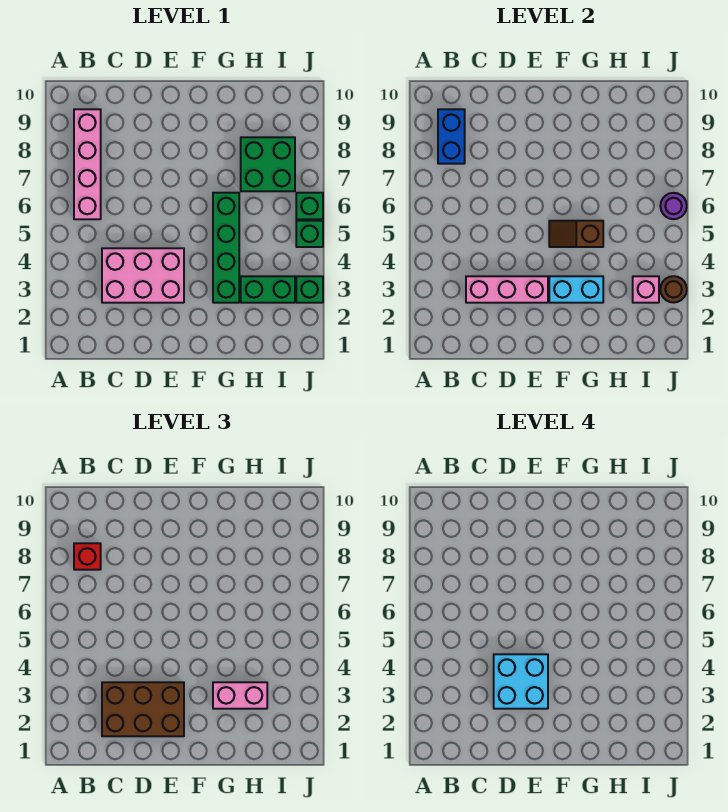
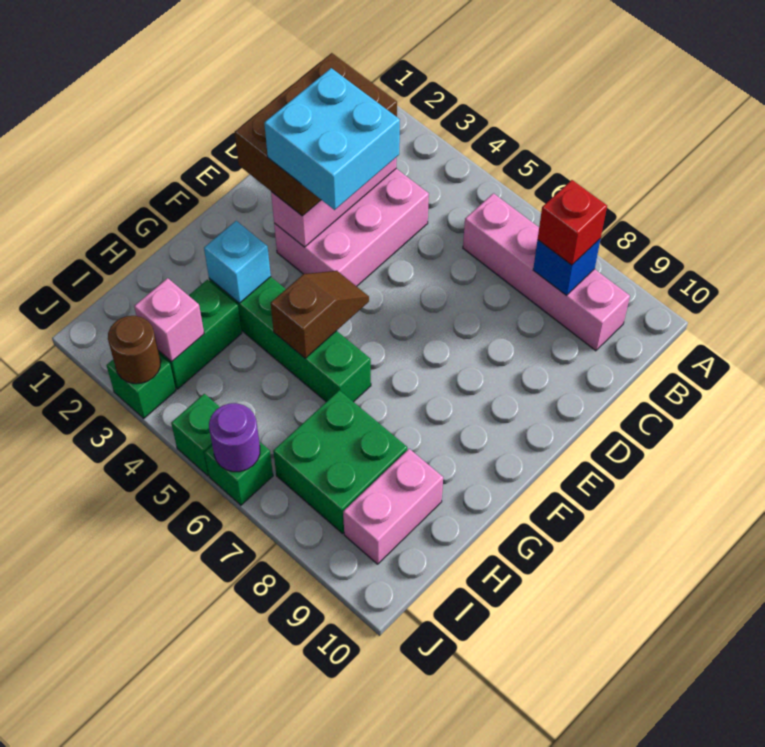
blue brick B8:B9 level 2 -> blue brick B8 level 2
cyan brick F3:G3 level 2 -> cyan brick G3 level 2
pink brick G3:H3 level 3 -> pink brick H9:I9 level 1

